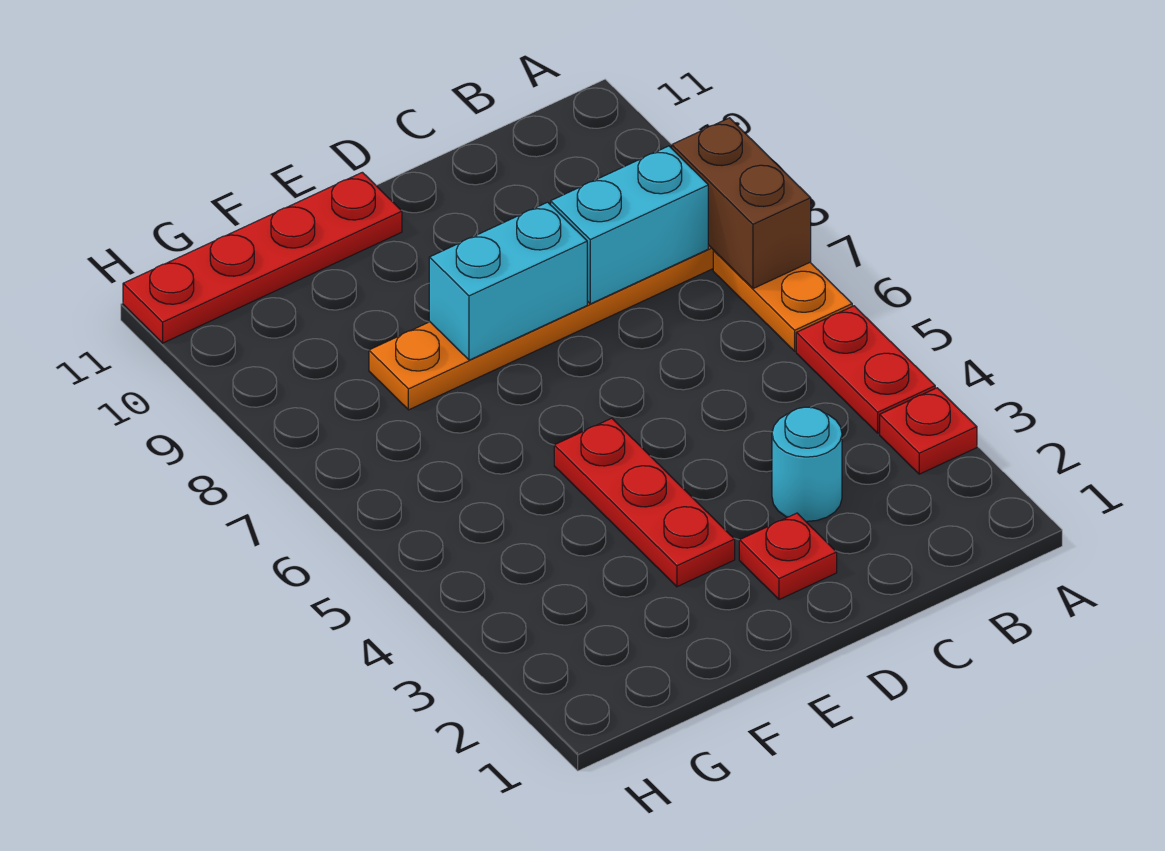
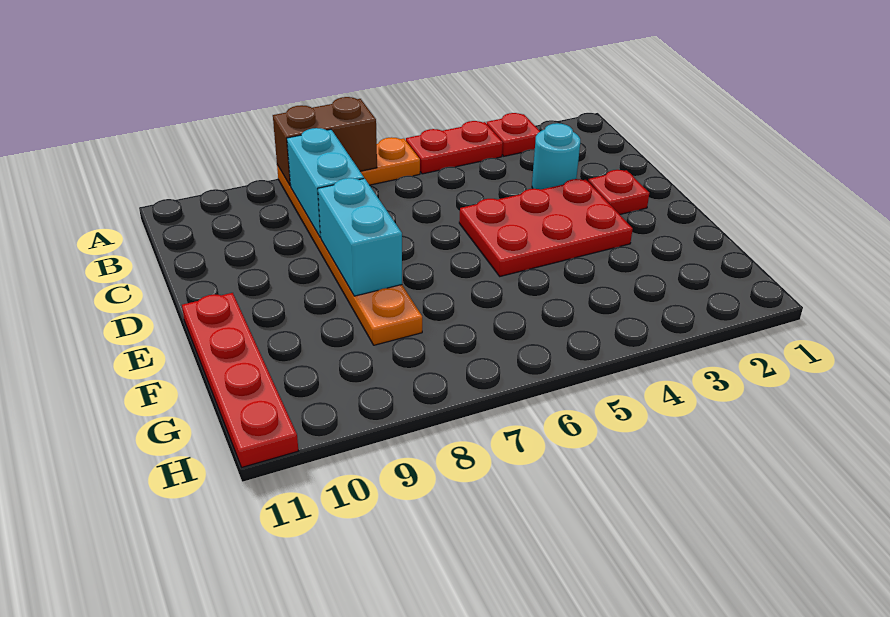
red plate E3:E5 level 1 -> red plate D3:E5 level 1

